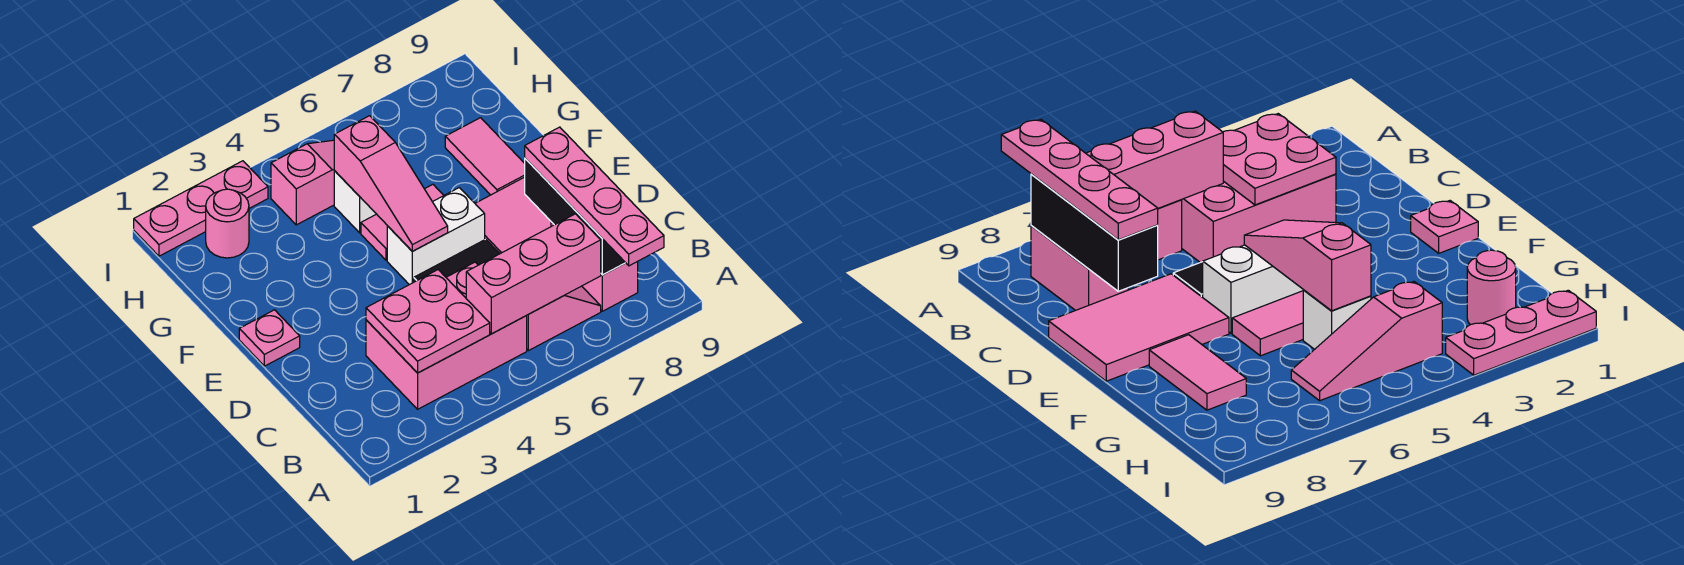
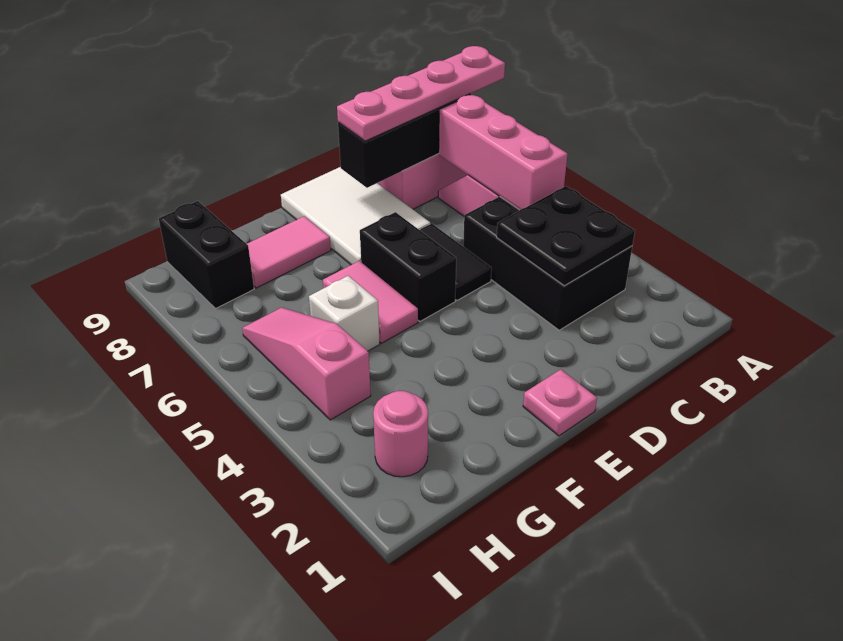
pink brick B3:C5 level 1 -> black brick B3:C5 level 1
pink plate B3:C4 level 2 -> black plate B3:C4 level 2
pink tile D7:E9 level 1 -> white tile D7:E9 level 1
white brick E5:E6 level 1 -> black brick E5:E6 level 1
pink slope E5:G5 level 2 top G -> none
none -> black brick H8:H9 level 1
pink plate I1:I3 level 1 -> none

